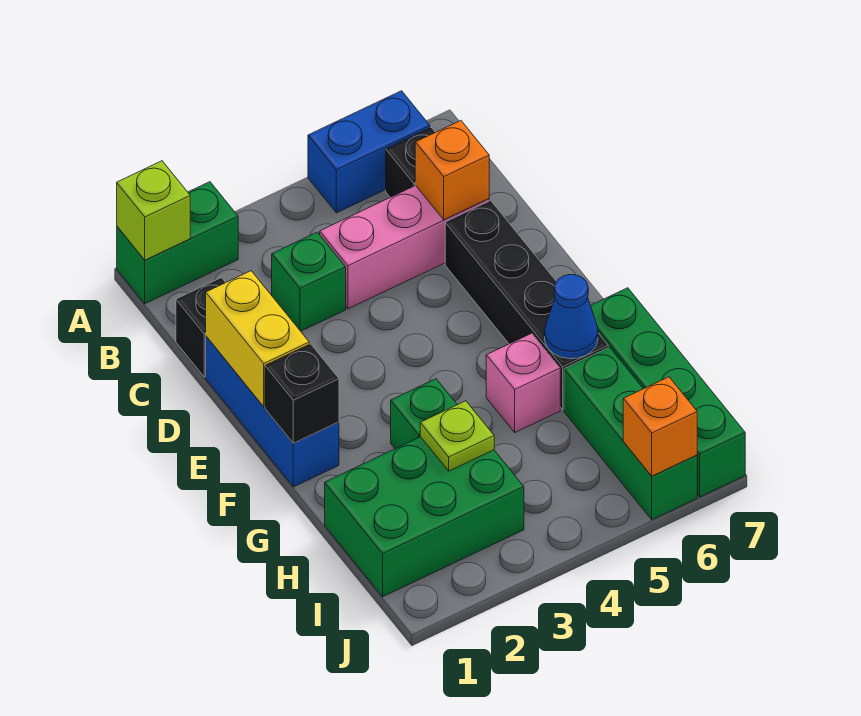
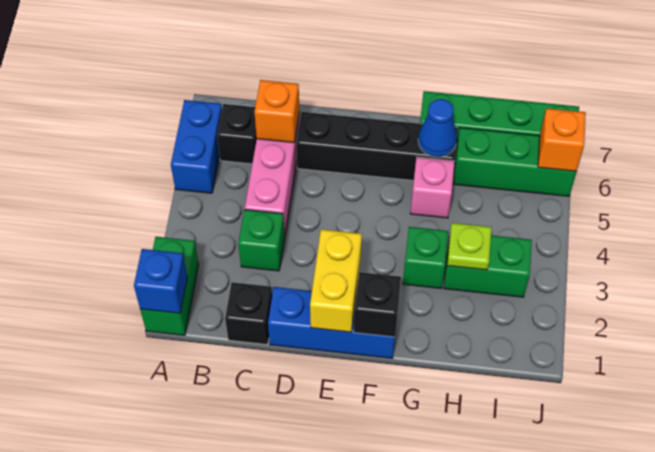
lime brick A1 level 2 -> blue brick A1 level 2
yellow brick D1:E1 level 2 -> yellow brick E1:E2 level 2
green brick H1:I3 level 1 -> green brick H3:I3 level 1

